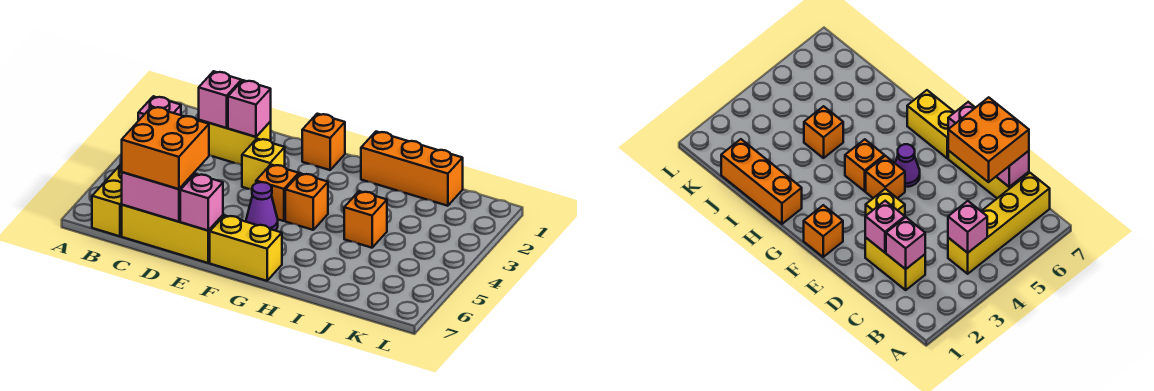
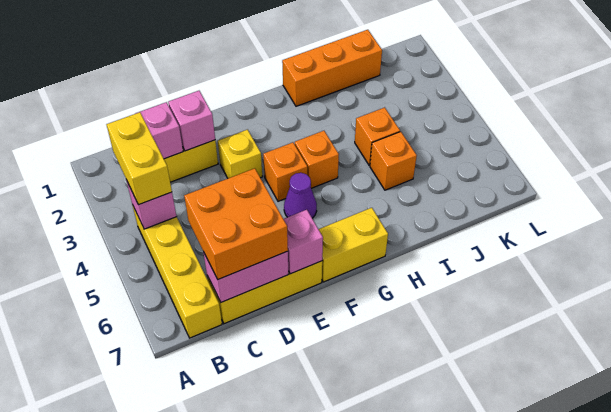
none -> yellow brick B3:B4 level 3
orange brick F1 level 1 -> orange brick I5 level 1

